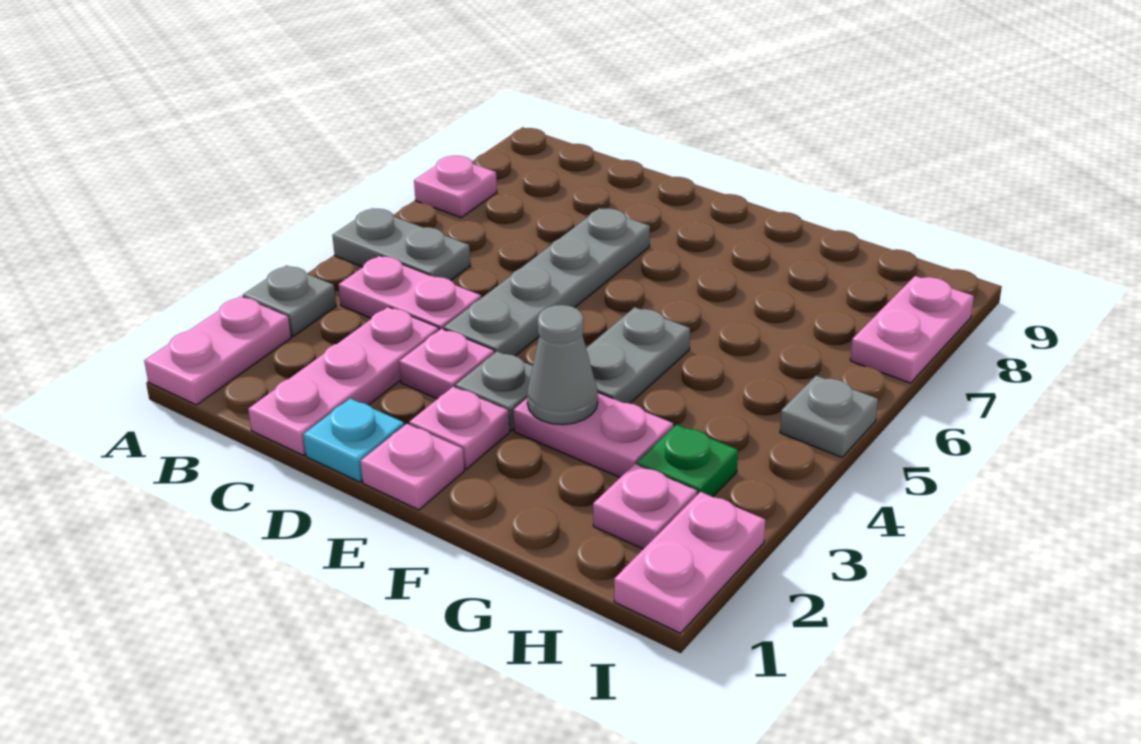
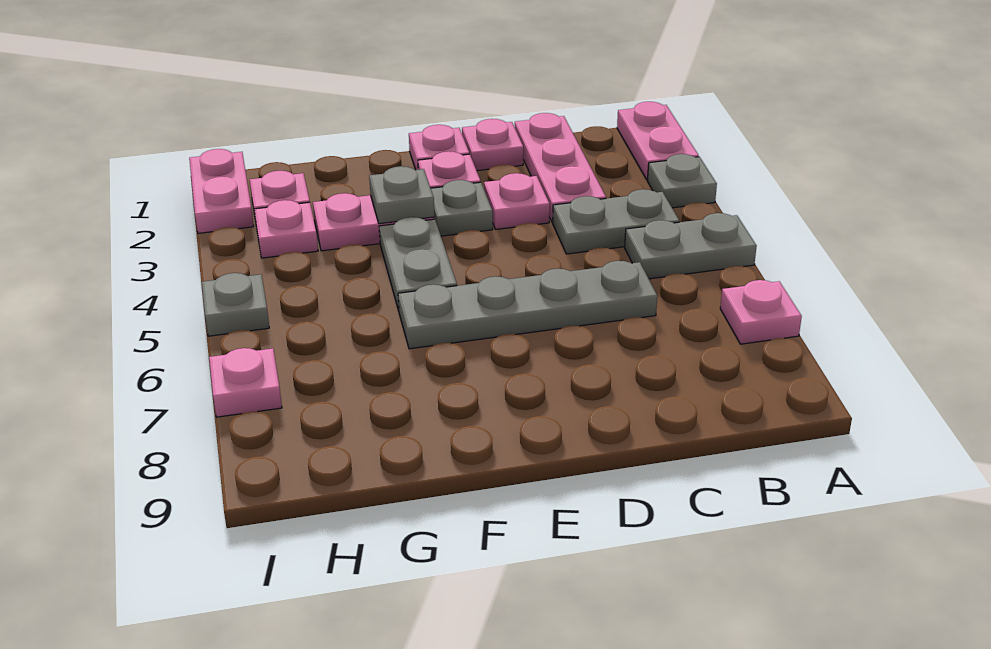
pink plate B4:C4 level 1 -> grey plate B4:C4 level 1
cyan plate D1 level 1 -> pink plate D1 level 1
grey plate D4:D7 level 1 -> grey plate C6:F6 level 1
grey cone F3 level 2 -> grey plate F3 level 2
green plate H3 level 1 -> pink plate H3 level 1
pink plate I7:I8 level 1 -> pink plate I7 level 1

